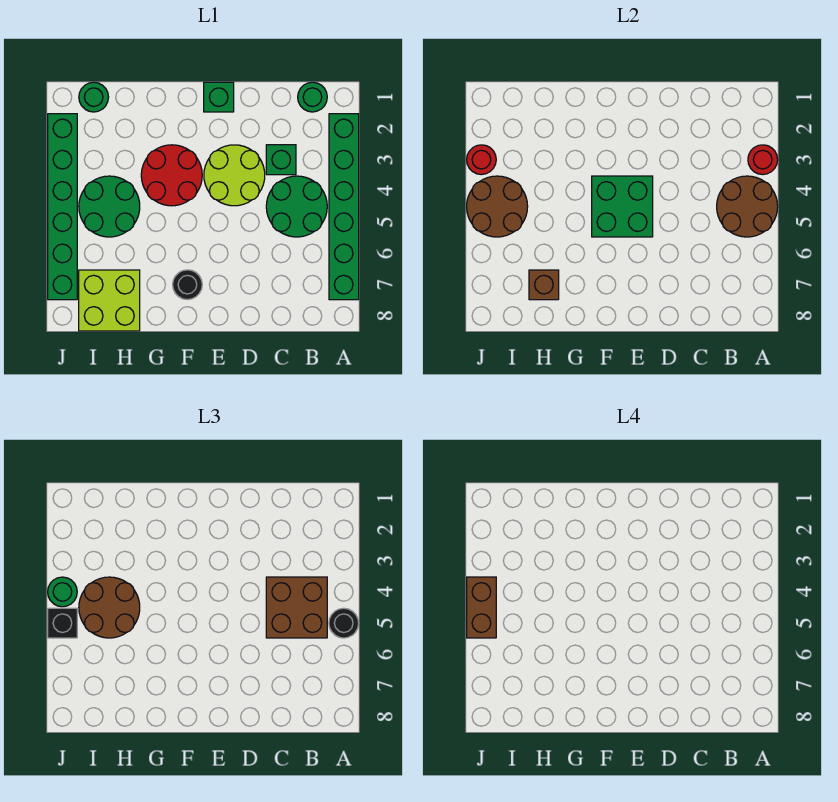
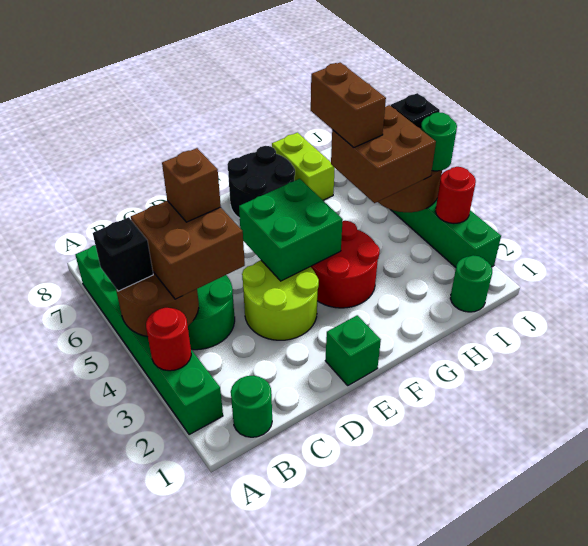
black round brick A5 level 3 -> black brick A5 level 3
green brick C3 level 1 -> none
black round brick F7 level 1 -> black round brick F7:G8 level 1
green round brick H4:I5 level 1 -> none
brown round brick H4:I5 level 3 -> brown brick H4:I5 level 3
lime brick H7:I8 level 1 -> lime brick H7:H8 level 1
brown brick H7 level 2 -> brown brick C5 level 4
brown brick J4:J5 level 4 -> brown brick H5:H6 level 4

